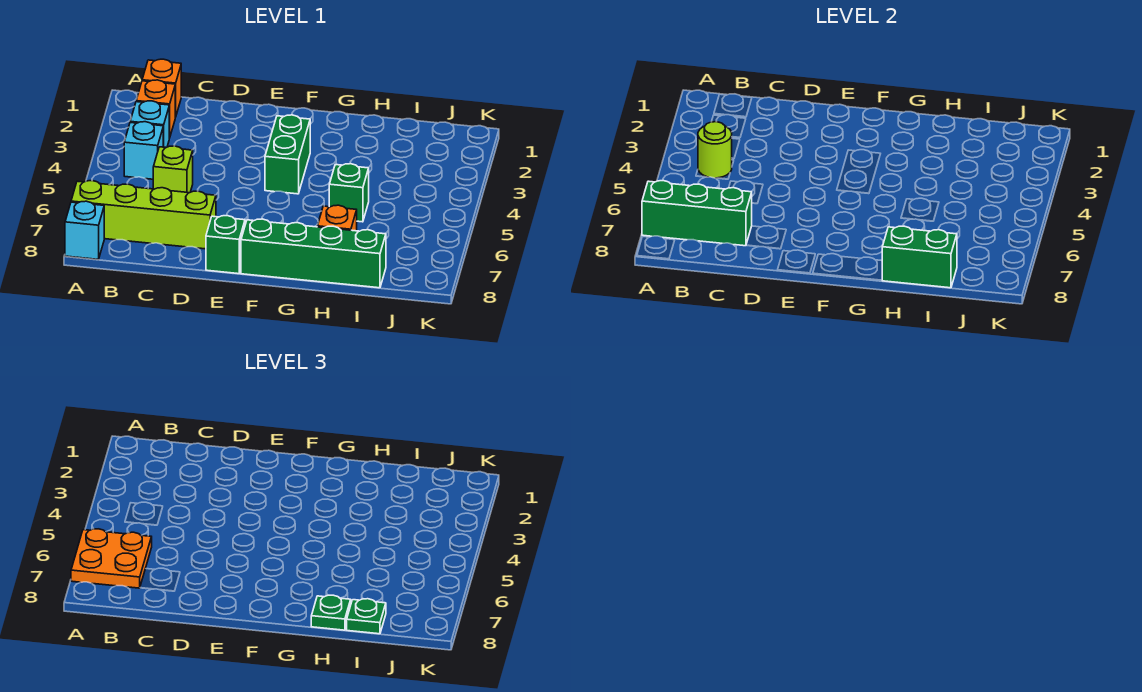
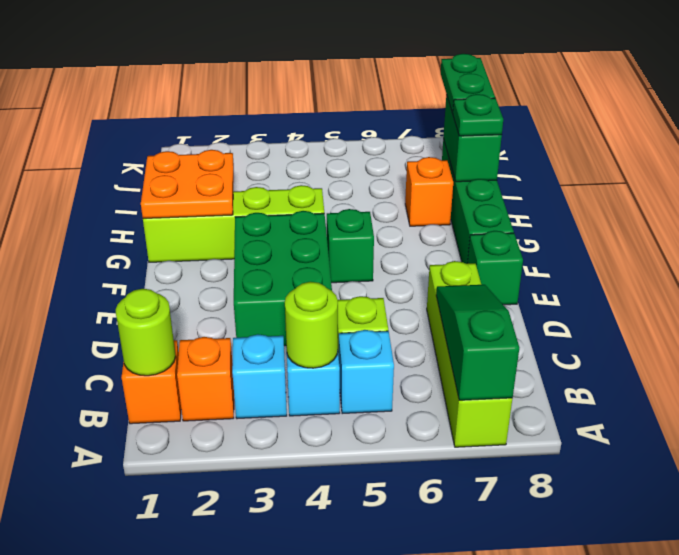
orange plate A6:B7 level 3 -> orange plate G1:H2 level 2
green brick A7:C7 level 2 -> green slope A7:C7 level 2 top A
cyan brick A8 level 1 -> cyan brick B5 level 1
none -> lime round brick B1 level 2
green brick F3:F4 level 1 -> green brick D3:F4 level 1
none -> lime brick G1:G4 level 1
green brick H5 level 1 -> green brick F5 level 1
green plate I8 level 3 -> green plate I8:J8 level 3

